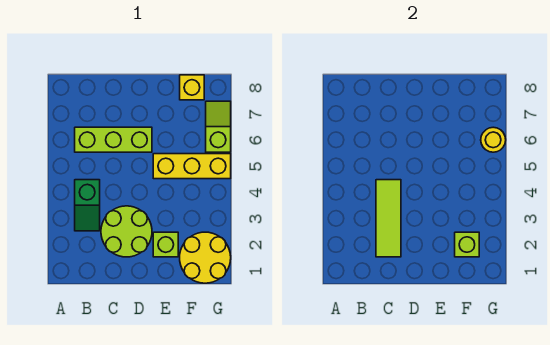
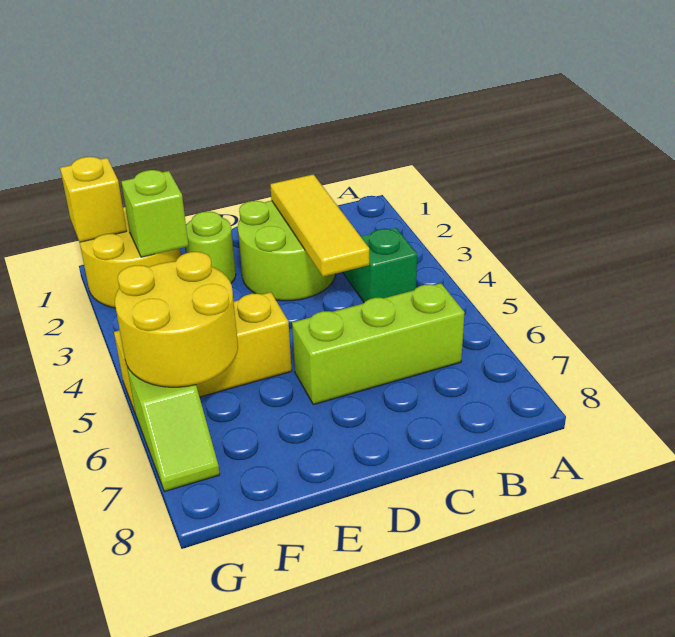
lime tile C2:C4 level 2 -> yellow tile C2:C4 level 2
lime brick E2 level 1 -> lime round brick E2 level 1
yellow brick F8 level 1 -> yellow brick G1 level 2
yellow round brick G6 level 2 -> yellow round brick F5:G6 level 2

